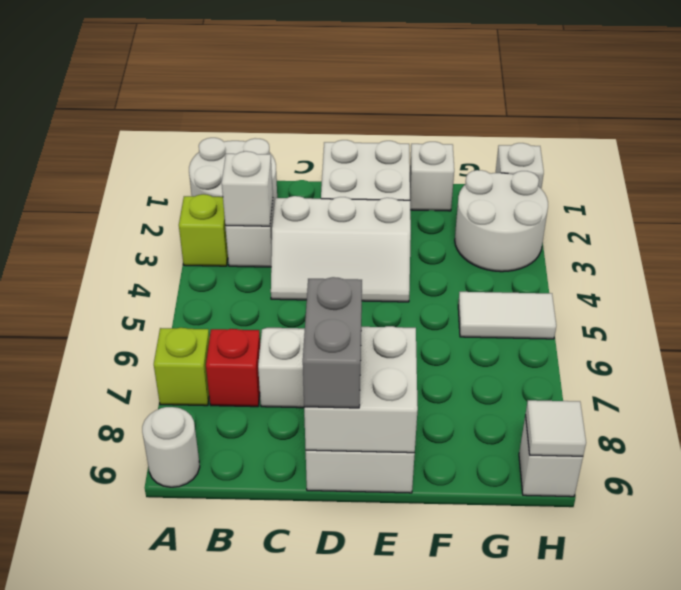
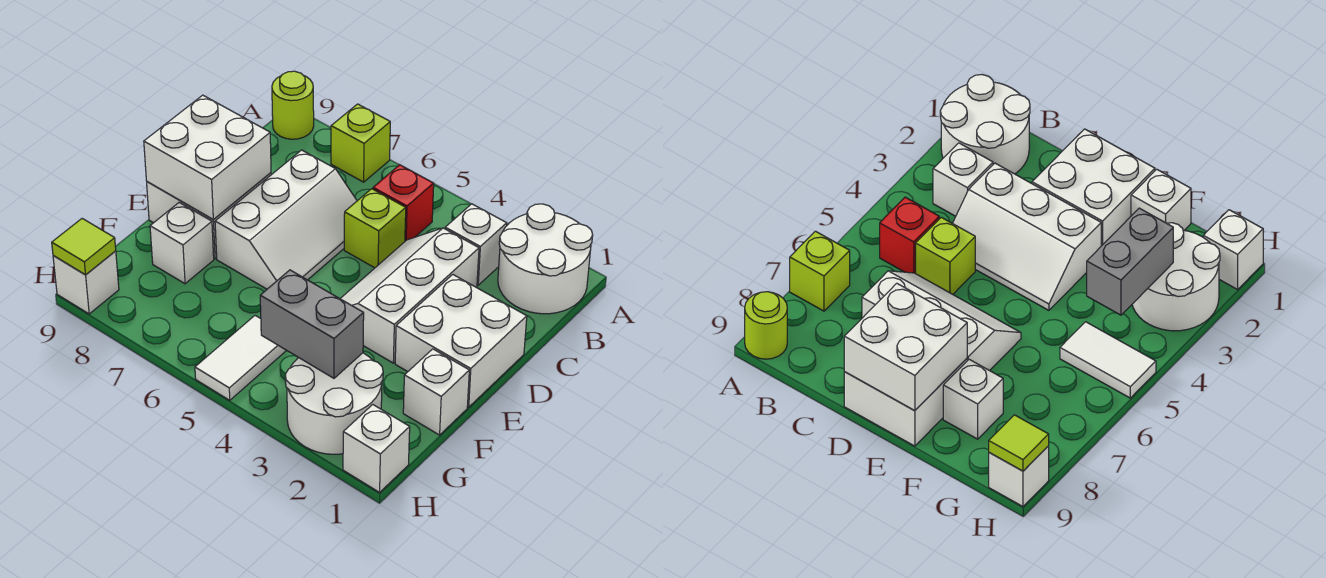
lime brick A3 level 1 -> lime brick C5 level 1
white round brick A9 level 1 -> lime round brick A9 level 1
white brick B3 level 2 -> white brick F8 level 1
red brick B7 level 1 -> red brick B5 level 1
grey brick D8:D9 level 3 -> grey brick G3:G4 level 2
white tile H9 level 2 -> lime tile H9 level 2

